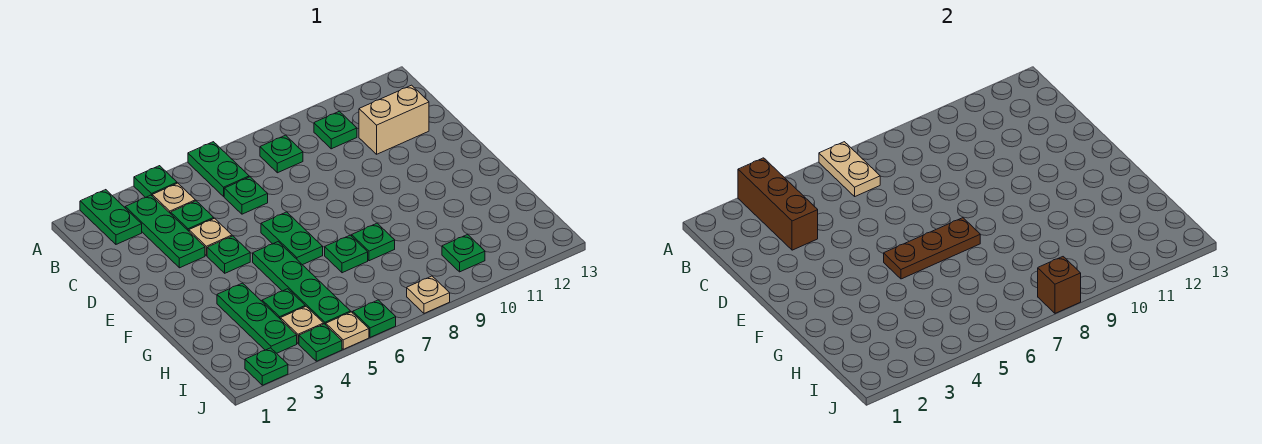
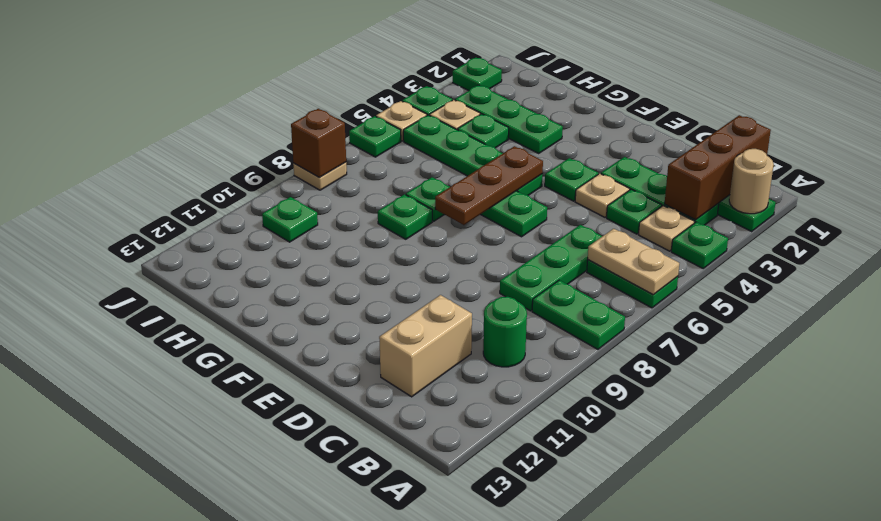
none -> tan round brick A2 level 2
brown brick A3:C3 level 2 -> brown brick B1:B3 level 2
green plate B8 level 1 -> green plate A8:B8 level 1
green plate B10 level 1 -> green round brick B10 level 1
green plate C6 level 1 -> green plate C6:C8 level 1

